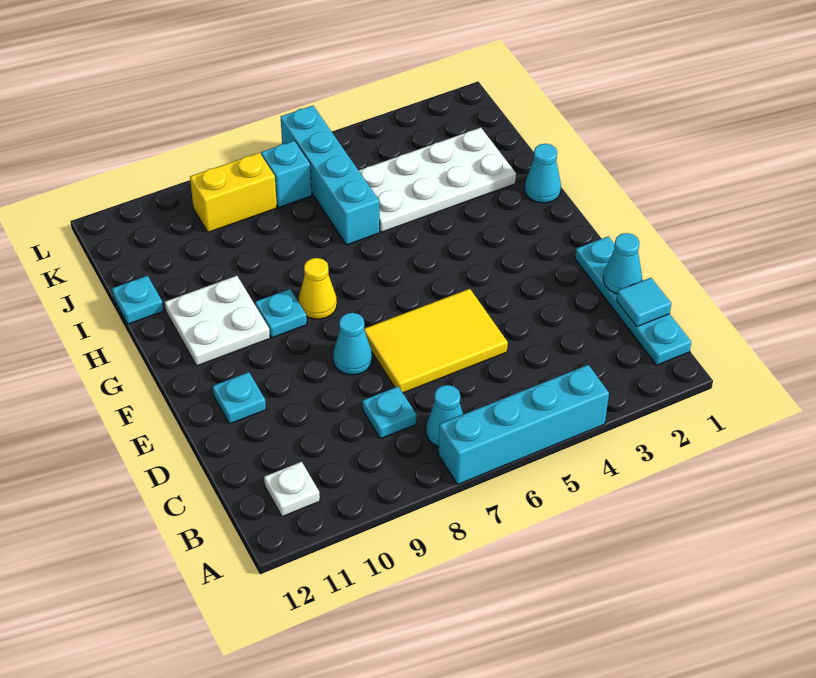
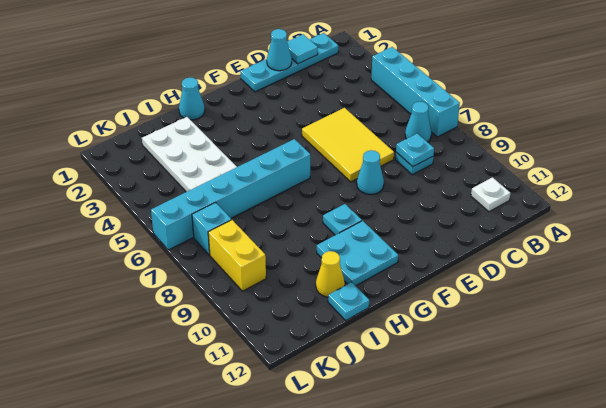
cyan plate E11 level 1 -> cyan plate C8 level 2
yellow cone G8 level 1 -> yellow cone I11 level 1
white plate G10:H11 level 1 -> cyan plate G10:H11 level 1
cyan brick I6:L6 level 1 -> cyan brick G6:L6 level 1

